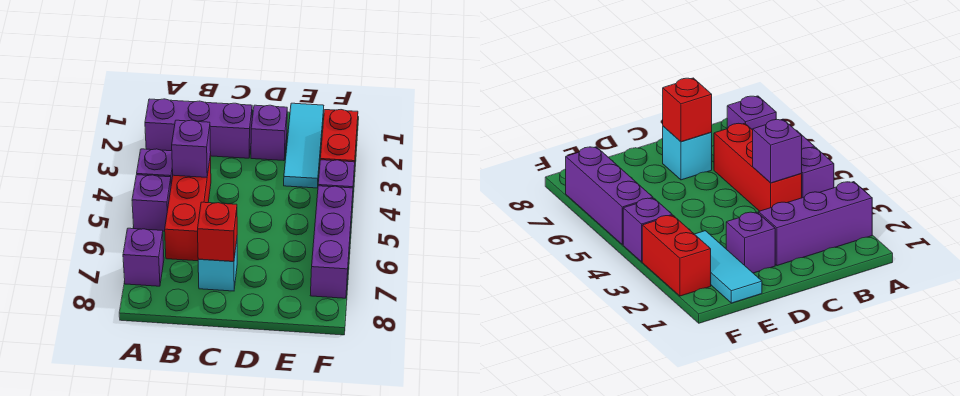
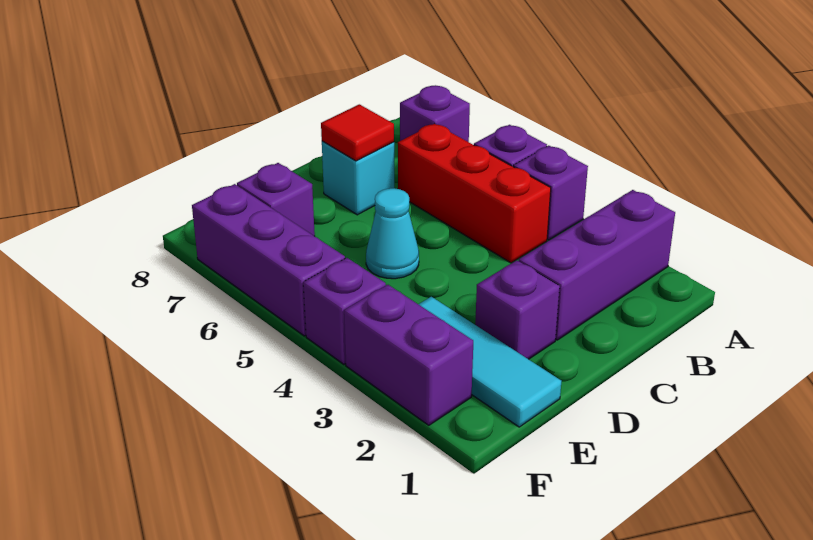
purple brick B4 level 2 -> purple brick E7 level 1
red brick C7 level 2 -> red tile C7 level 2
none -> cyan cone D5 level 1
red brick F2:F3 level 1 -> purple brick F2:F3 level 1

